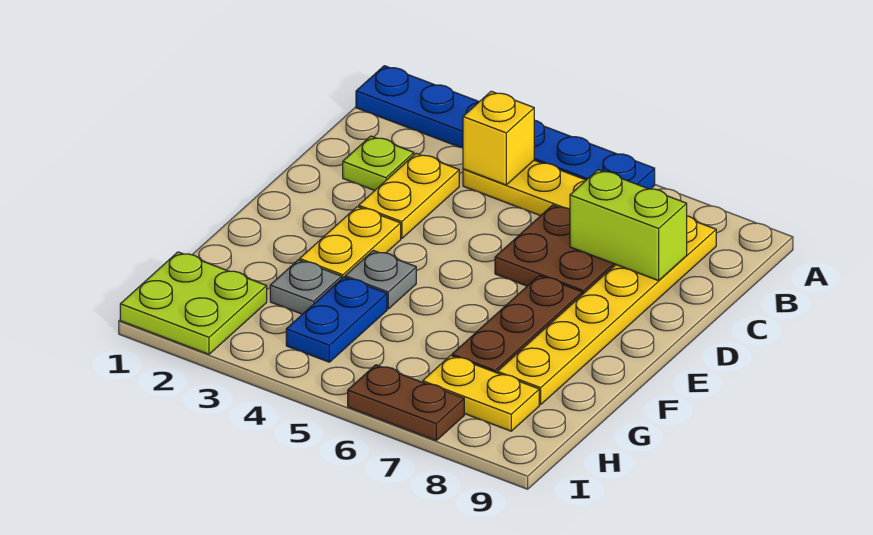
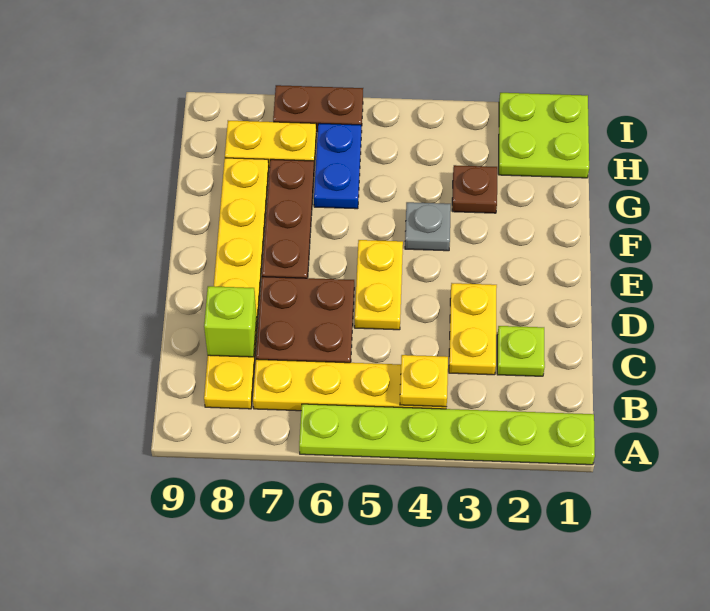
blue plate A1:A6 level 1 -> lime plate A1:A6 level 1
yellow brick B4 level 2 -> yellow plate B4 level 2
lime brick C7:C8 level 2 -> lime brick C8 level 2
yellow plate E3:F3 level 1 -> yellow plate D5:E5 level 1
grey plate G3 level 1 -> brown plate G3 level 1
blue plate G4:H4 level 1 -> blue plate G6:H6 level 1

